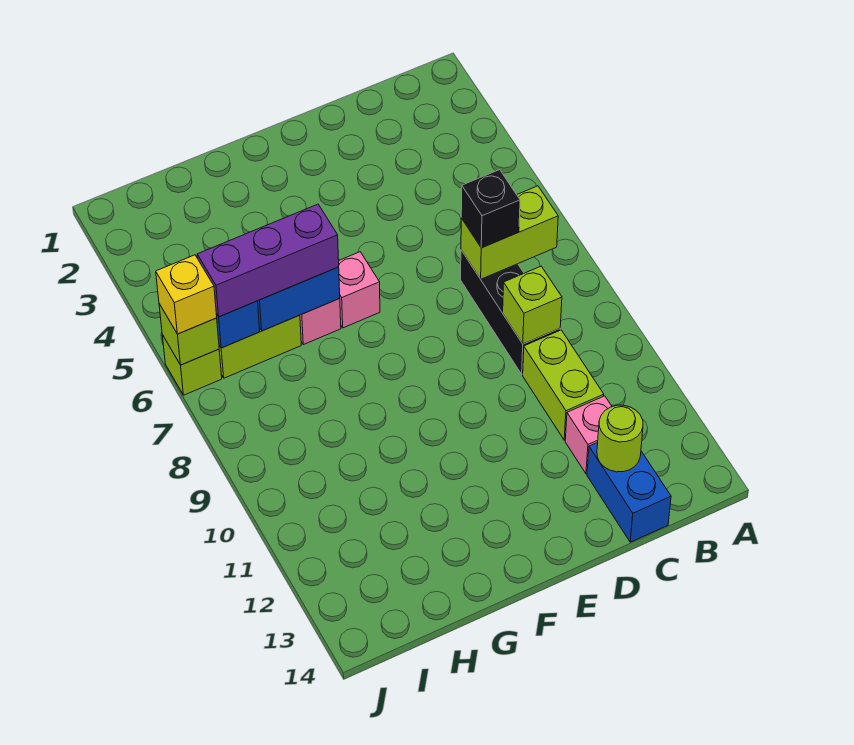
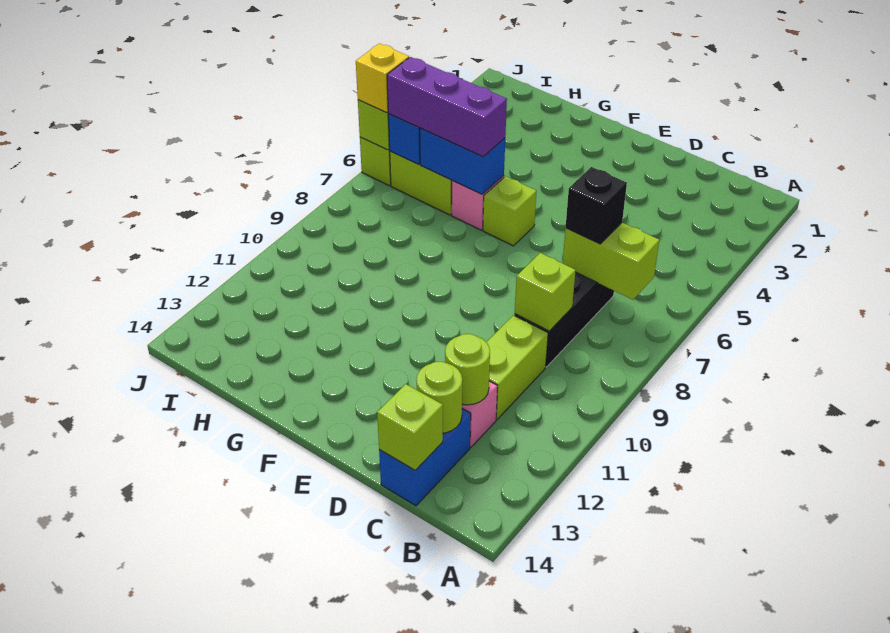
none -> lime round brick C12 level 2
none -> lime brick C14 level 2
pink brick F6 level 1 -> lime brick F6 level 1

